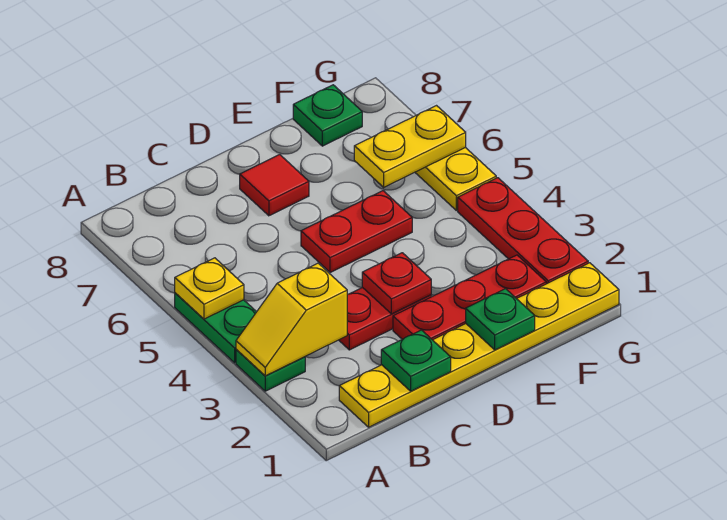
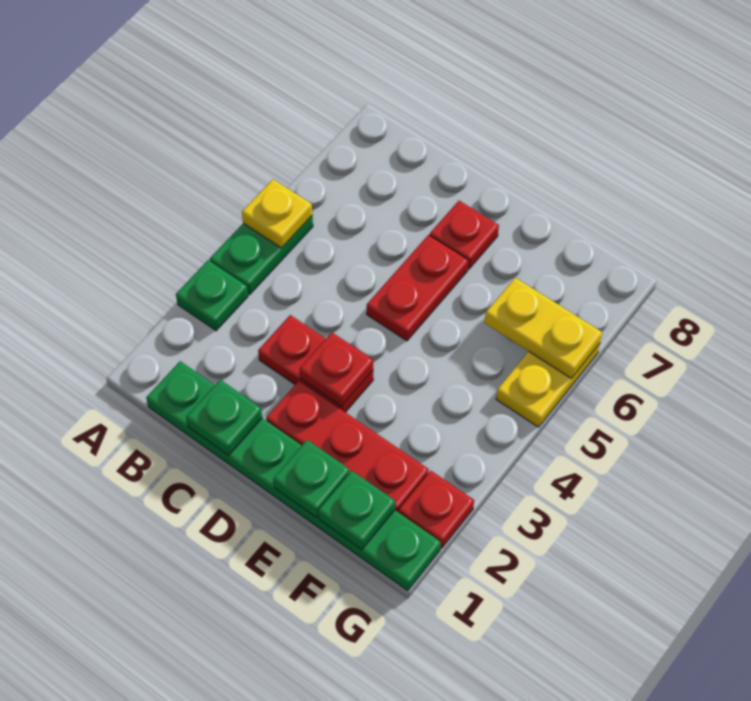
yellow slope A3:B3 level 2 top B -> none
yellow plate B1:G1 level 1 -> green plate B1:G1 level 1
red plate D5:E5 level 1 -> red plate D5:D6 level 1
red tile D7 level 1 -> red plate D7 level 1
green plate F8 level 1 -> green plate F1 level 2
red plate G2:G4 level 1 -> red plate G2 level 1

